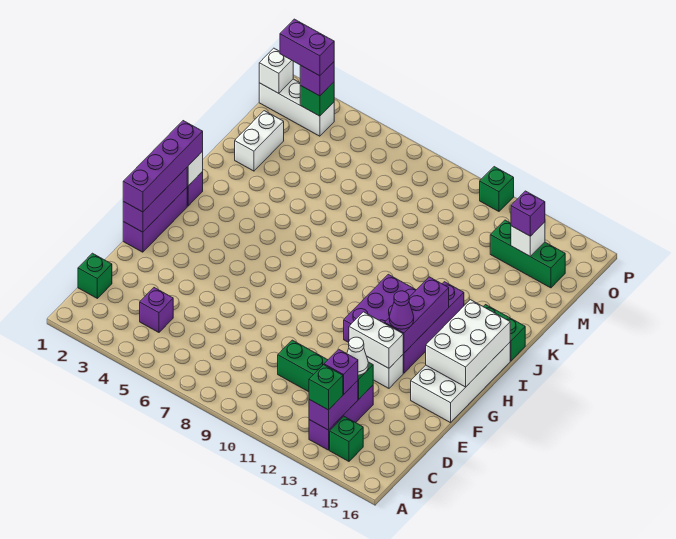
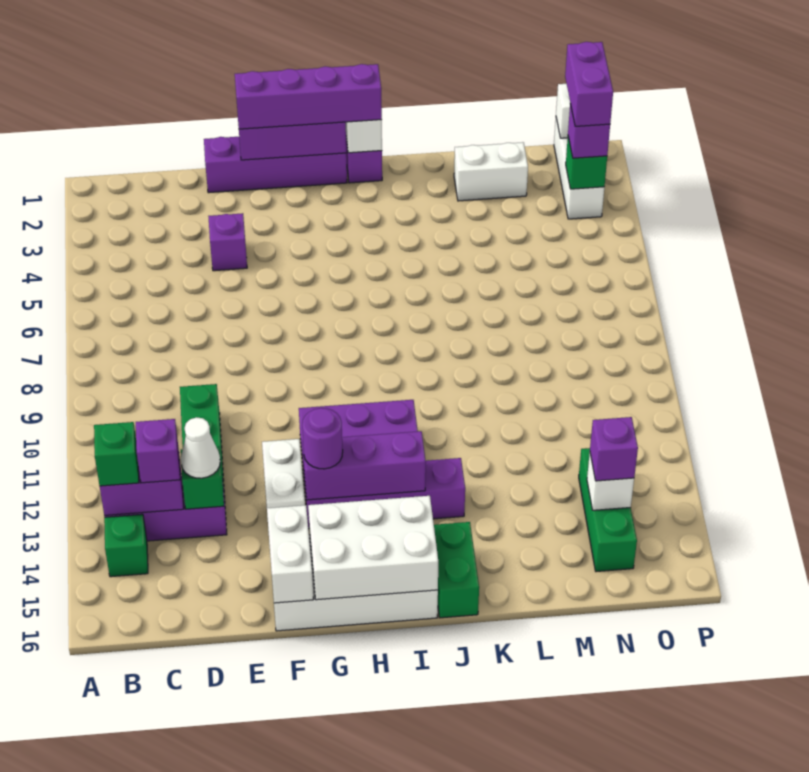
green brick C1 level 1 -> none
purple brick C4 level 1 -> purple brick E4 level 1
purple brick F1:H1 level 1 -> purple brick E1:H1 level 1
white brick F12:F13 level 2 -> white brick F15:F16 level 2
purple cone G13 level 3 -> purple round brick G13 level 3
green brick P11 level 1 -> none

